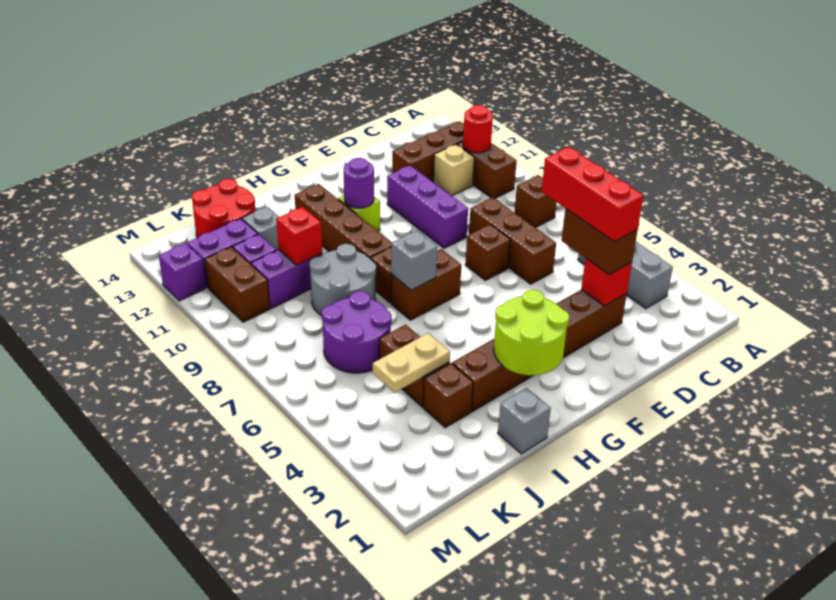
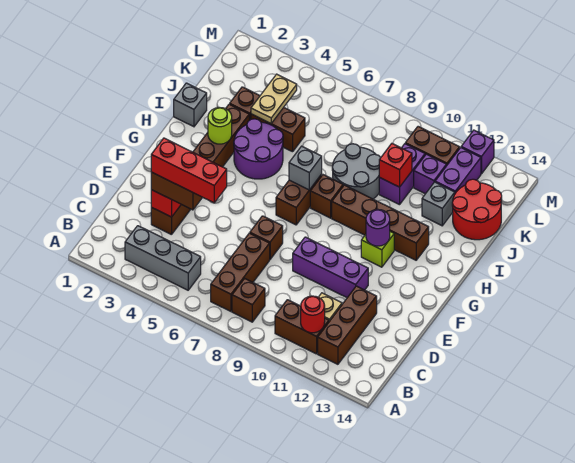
brown brick D6:D8 level 1 -> brown brick B7:D7 level 1
lime round brick G2:H3 level 2 -> lime round brick H3 level 2
purple round brick J6:K7 level 1 -> purple round brick H4:I5 level 1

